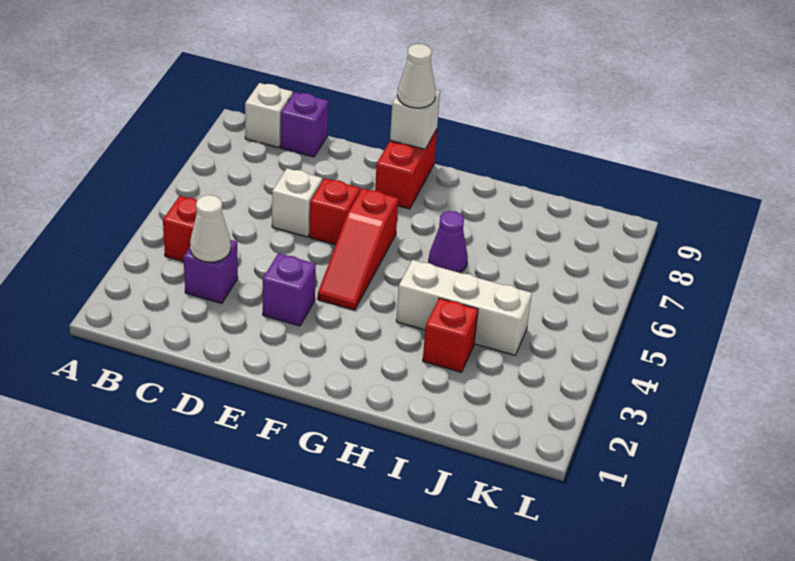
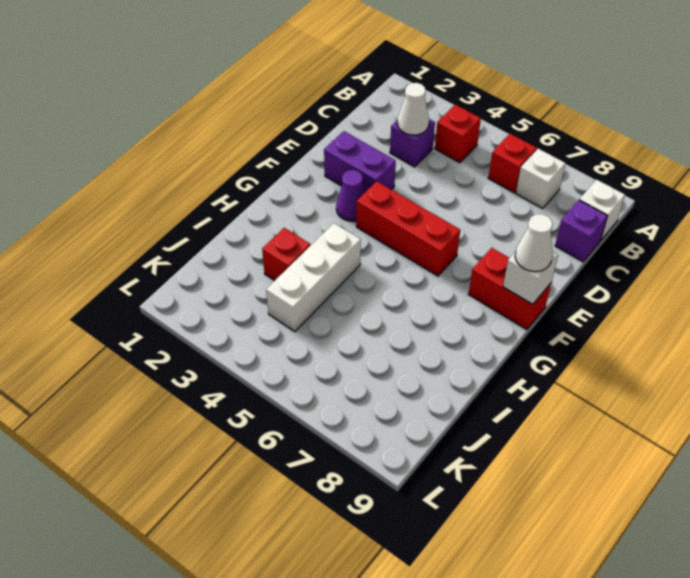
white brick D6 level 1 -> white brick B7 level 1
purple brick E3 level 1 -> purple brick E2:E3 level 1
red brick E6 level 1 -> red brick B6 level 1
red slope F4:F6 level 1 top 6 -> red brick F4:F6 level 1
purple cone H6 level 1 -> purple cone F3 level 1

